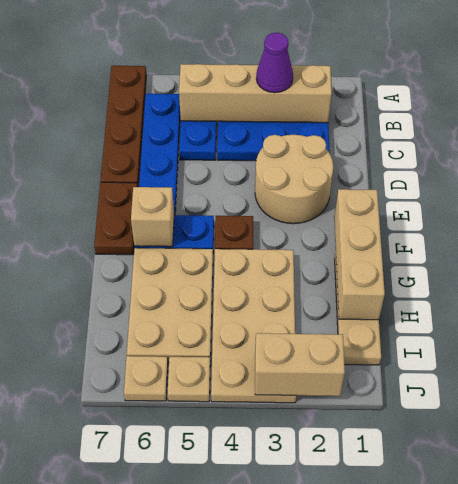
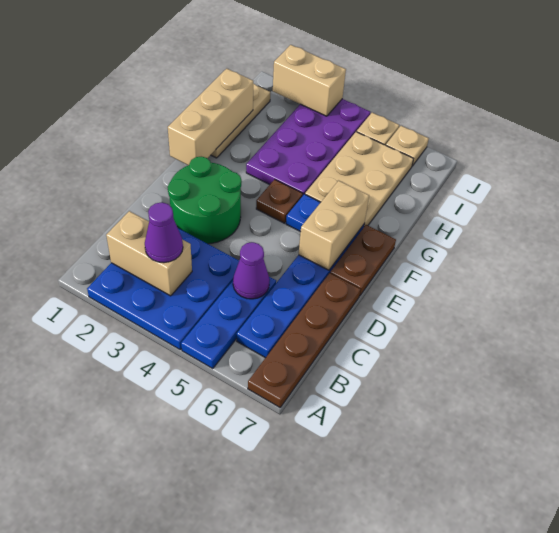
tan brick B2:B5 level 2 -> tan brick B2:B3 level 2
none -> purple cone C5 level 2
tan round brick D2:E3 level 1 -> green round brick D2:E3 level 1
tan brick F6 level 2 -> tan brick E6:F6 level 2
tan plate G3:J4 level 1 -> purple plate G3:J4 level 1

